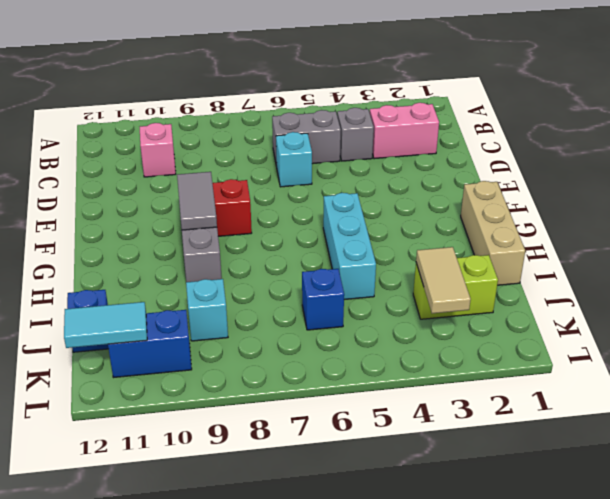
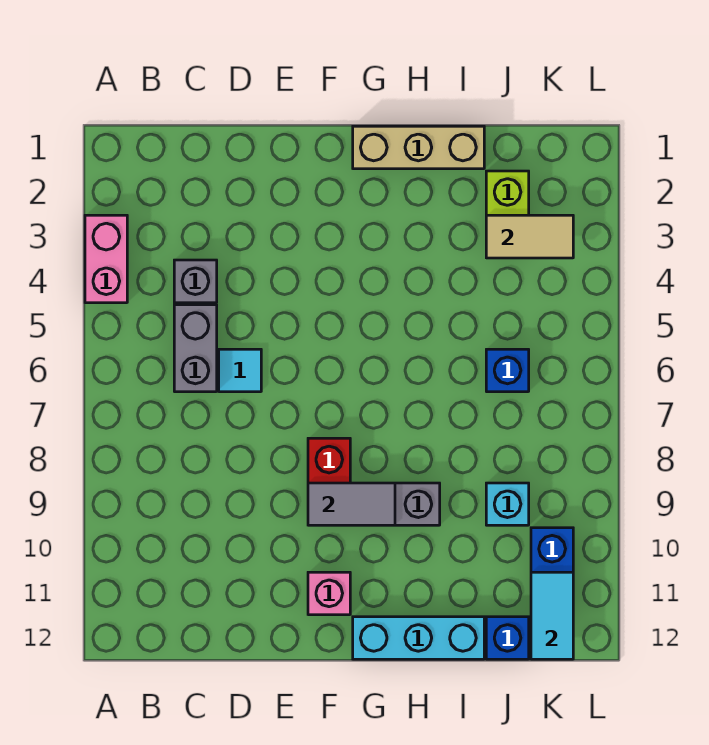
pink brick C2:C3 level 1 -> pink brick A3:A4 level 1
pink brick C10 level 1 -> pink brick F11 level 1
cyan brick D6 level 1 -> cyan tile D6 level 1
cyan brick G5:I5 level 1 -> cyan brick G12:I12 level 1

